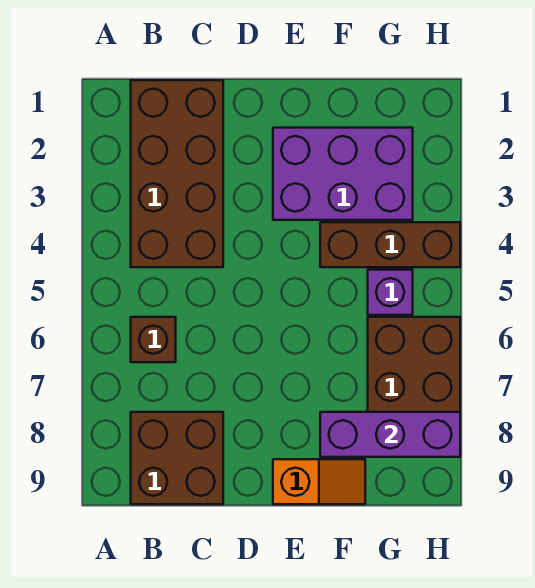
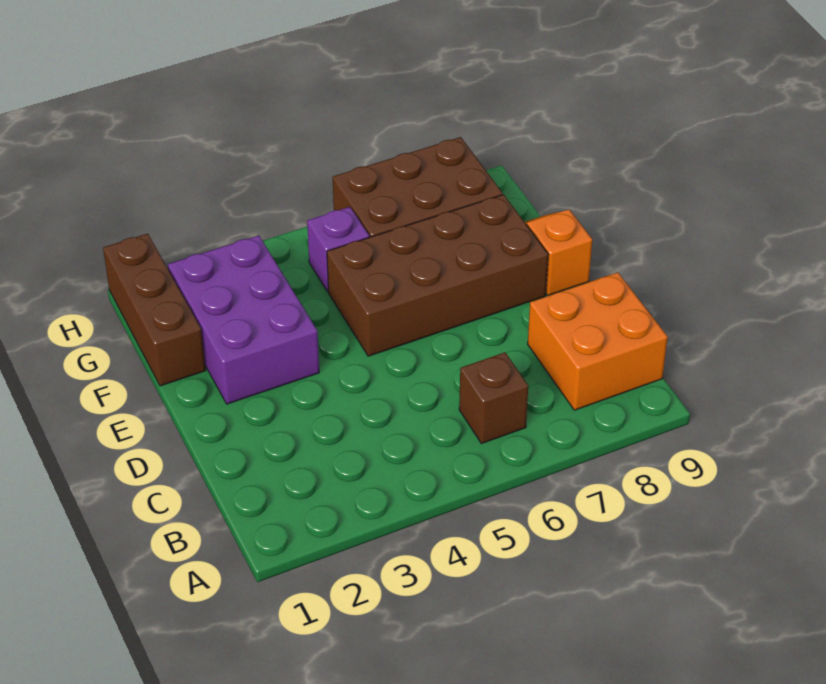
brown brick B1:C4 level 1 -> brown brick E5:F8 level 1
brown brick B8:C9 level 1 -> orange brick B8:C9 level 1
brown brick F4:H4 level 1 -> brown brick F1:H1 level 1
purple brick F8:H8 level 2 -> none

